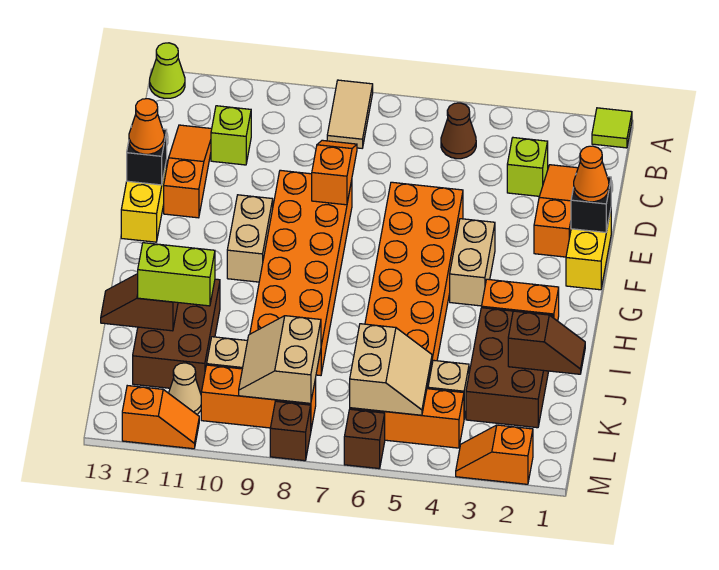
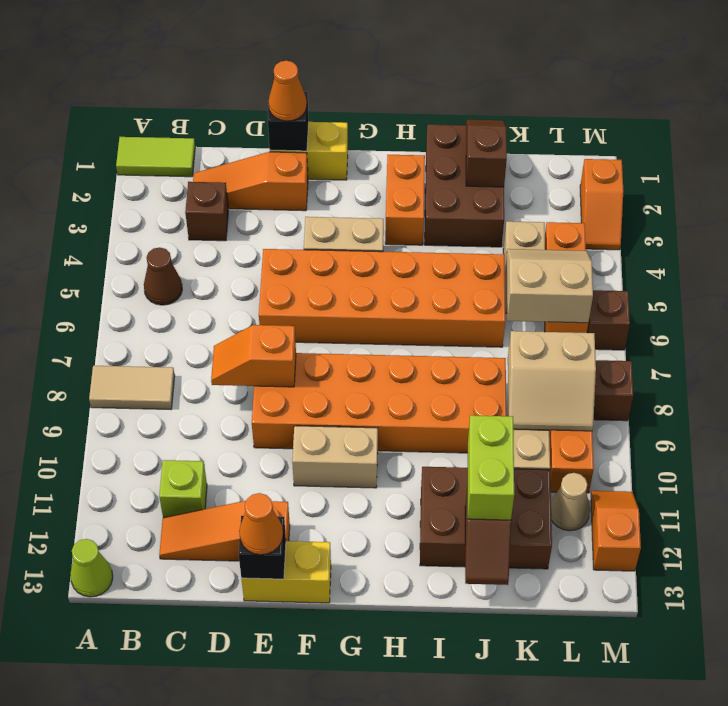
lime tile A1 level 1 -> lime tile A1:B1 level 1
lime brick C3 level 1 -> brown brick C3 level 1
brown brick I2:K3 level 1 -> brown brick I1:J3 level 1

